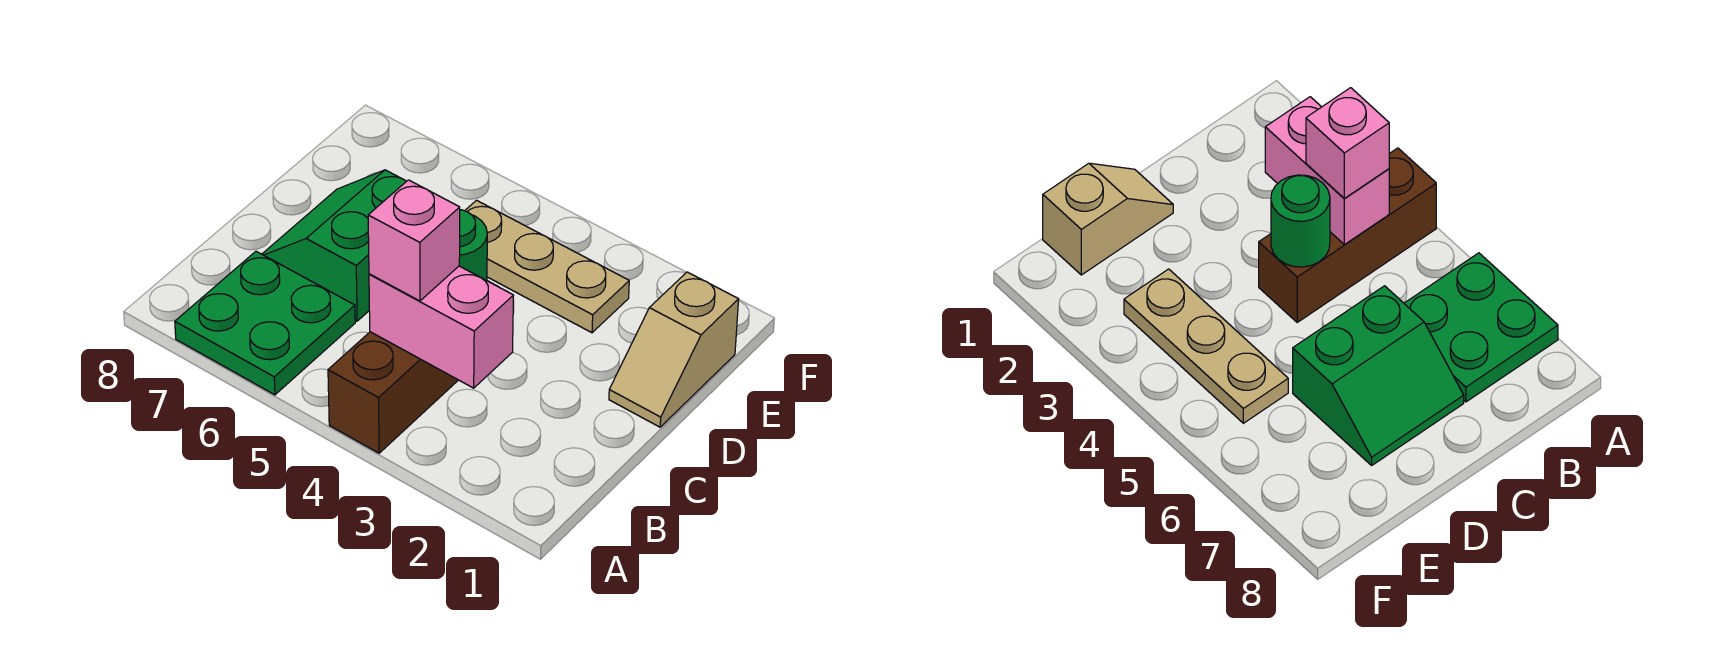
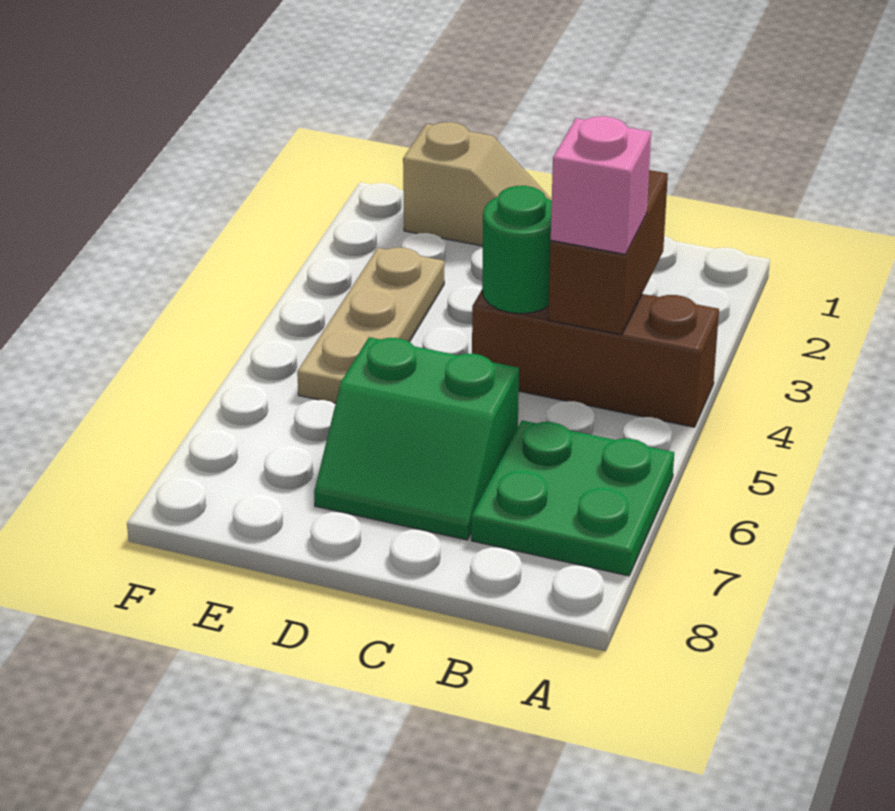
pink brick B3:B4 level 2 -> brown brick B3:B4 level 2

